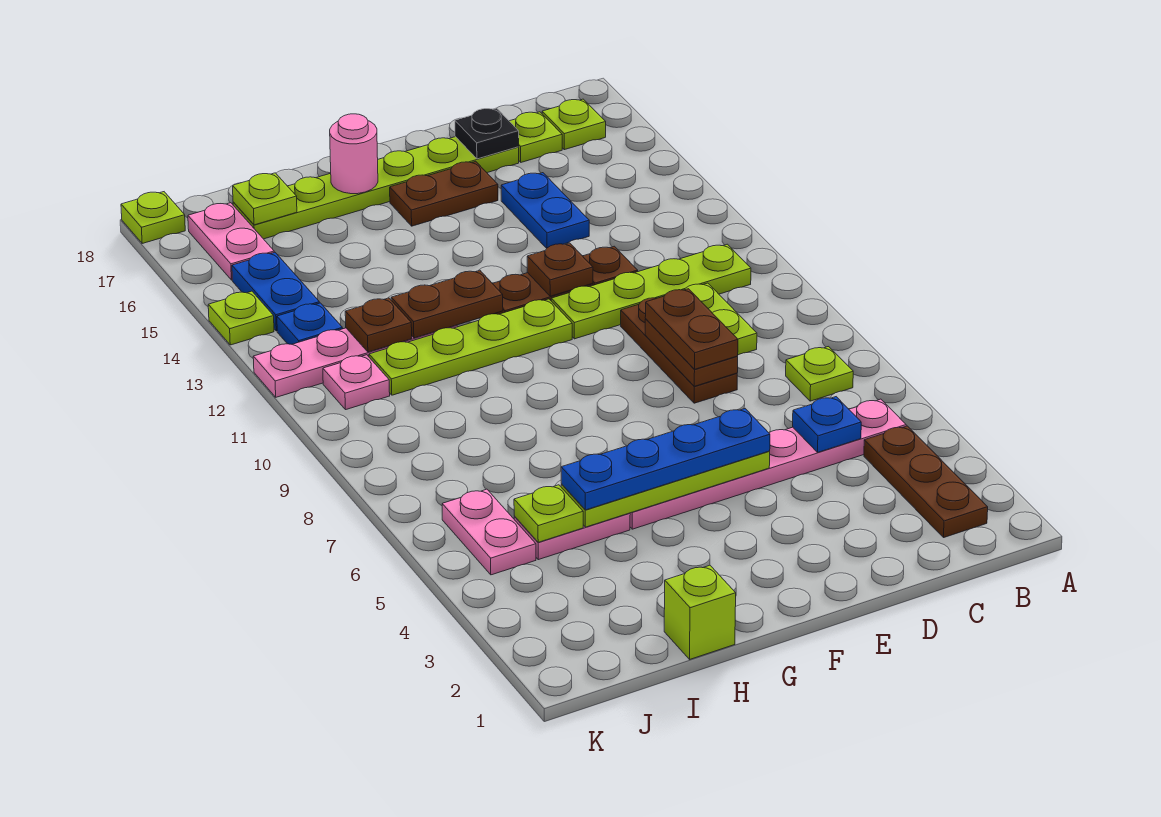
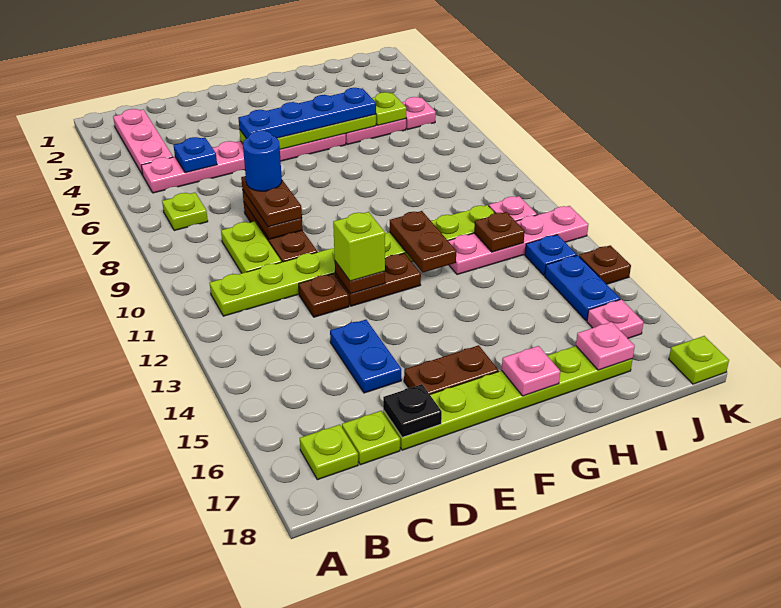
brown plate B2:B4 level 1 -> pink plate B2:B4 level 1
none -> blue round brick D8 level 4
brown plate G12:H12 level 2 -> brown plate G11:G12 level 2
pink round brick G17 level 2 -> pink plate G17 level 2
lime brick H1 level 1 -> lime brick E12 level 3
lime plate I17 level 2 -> pink plate I17 level 2
pink plate J5:J6 level 1 -> pink plate J5 level 1
pink plate J16:J17 level 1 -> pink plate J16 level 1
lime plate K14 level 1 -> brown plate K14 level 1

